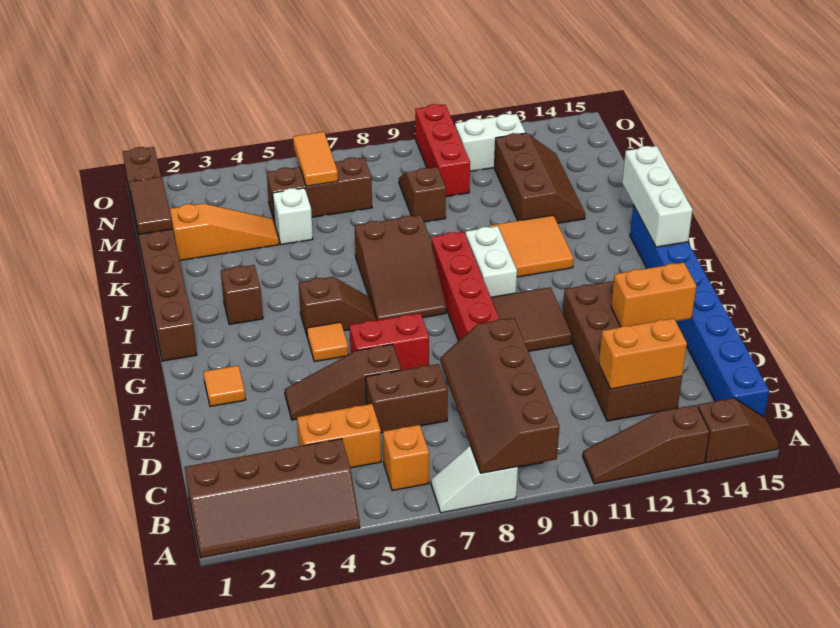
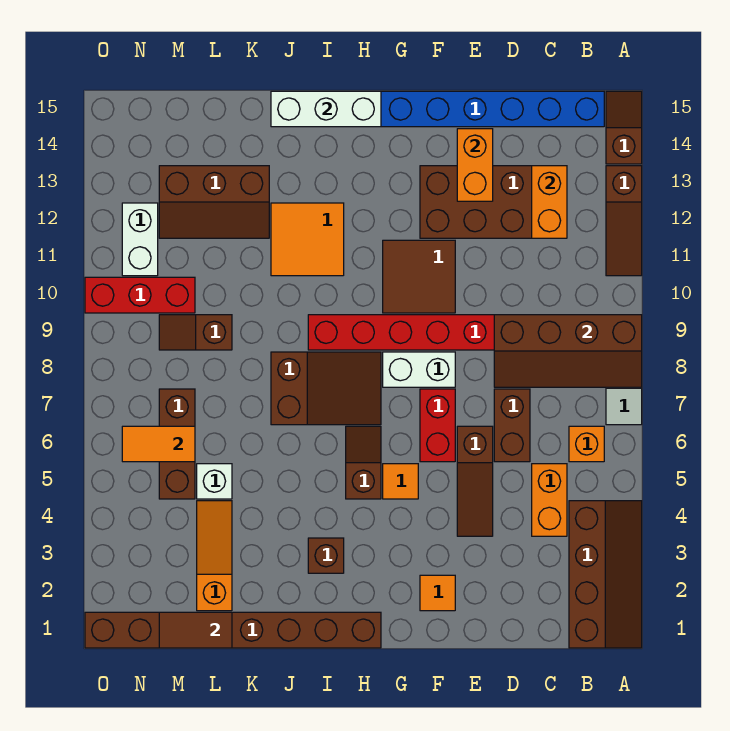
white brick H10:I10 level 1 -> white brick F8:G8 level 1
brown slope K12:M13 level 1 top 12 -> brown slope K12:M13 level 1 top 13

